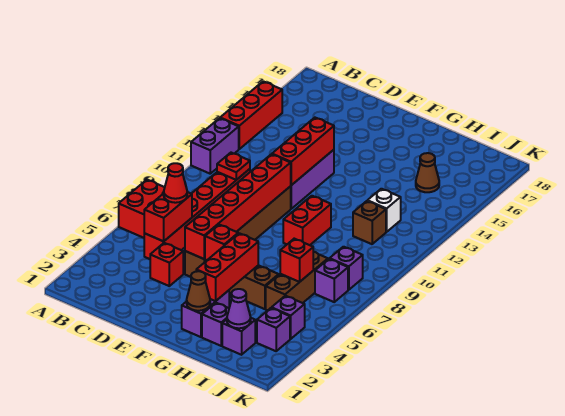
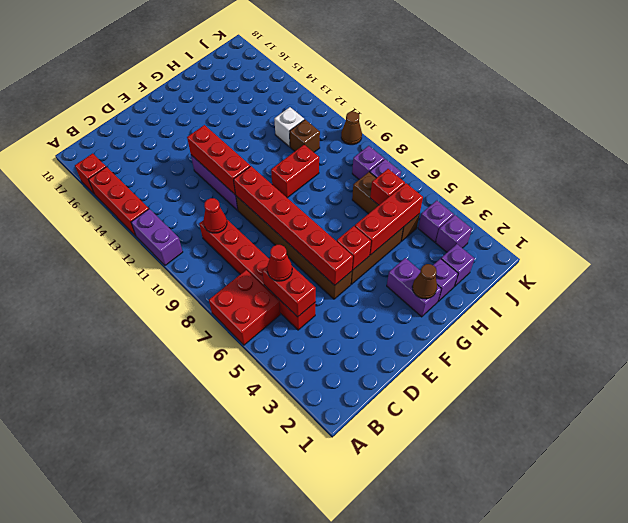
red plate C10 level 2 -> red cone C10 level 2
red brick D4 level 1 -> red brick A16 level 1
red brick G3:G5 level 2 -> red brick G5:I5 level 2
red brick G9:G10 level 1 -> red brick G10:H10 level 1
purple cone I2 level 2 -> none
brown cone I15 level 1 -> brown cone K10 level 1

